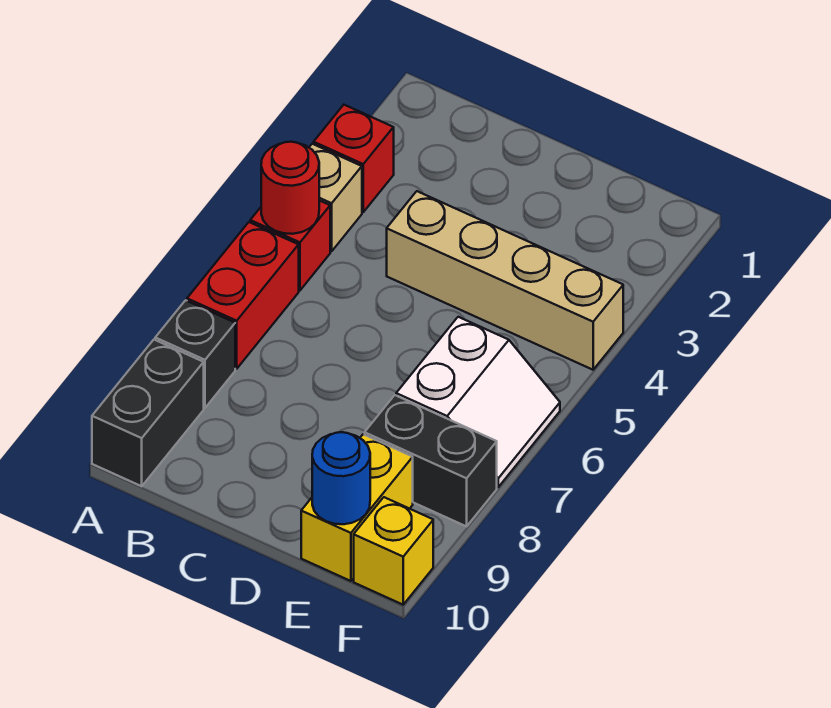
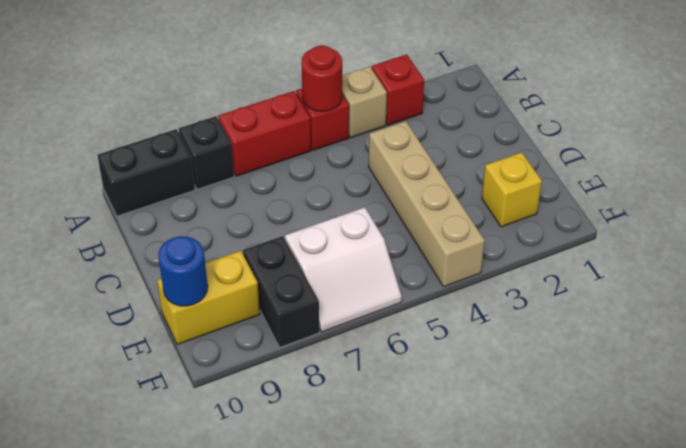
yellow brick F10 level 1 -> yellow brick E2 level 1

